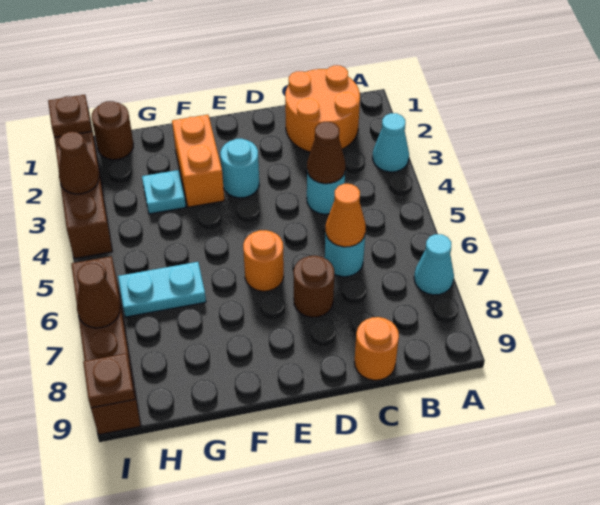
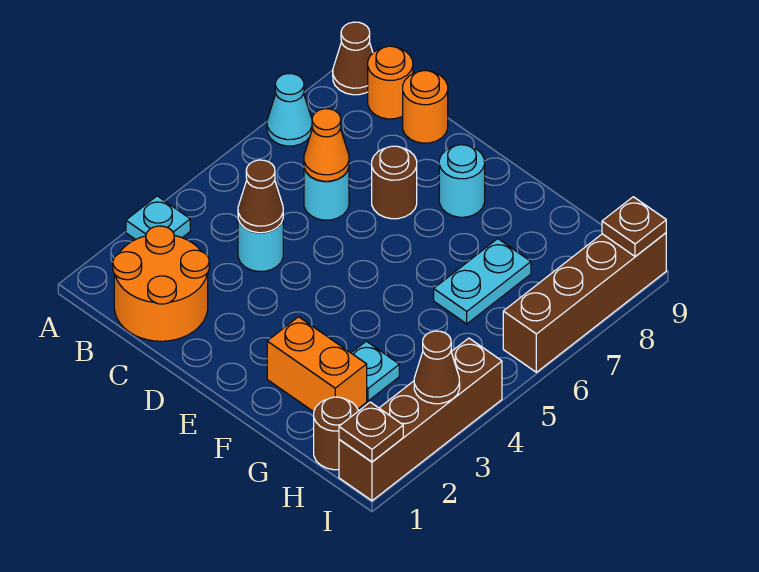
cyan cone A3 level 1 -> cyan plate A3 level 1
cyan round brick E3 level 1 -> cyan round brick E8 level 1
orange round brick E6 level 1 -> orange round brick B9 level 1
orange brick F2:F3 level 1 -> orange brick F2:G2 level 1
cyan plate G6:H6 level 1 -> cyan plate G6:G7 level 1
brown cone I7 level 2 -> brown cone A9 level 1

